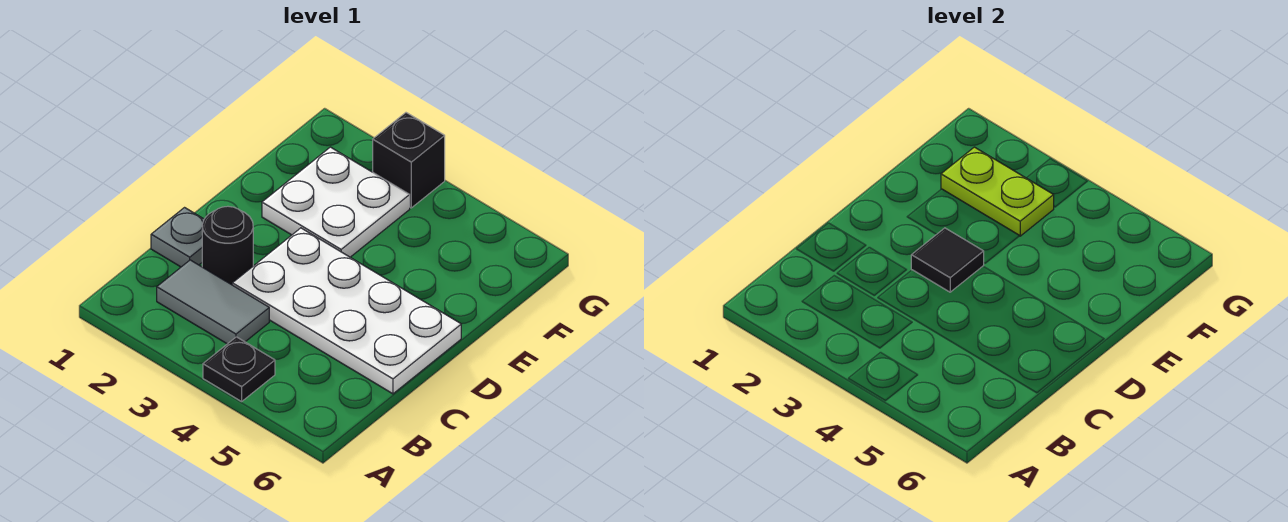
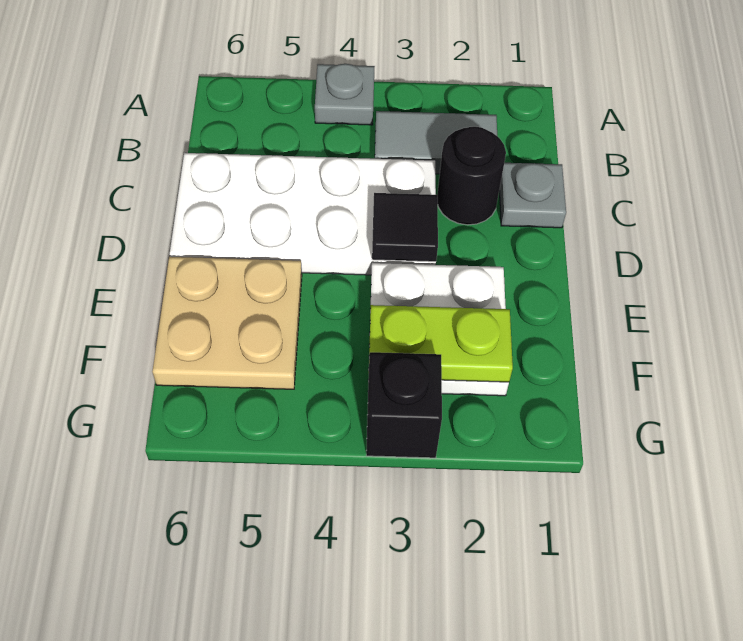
black plate A4 level 1 -> grey plate A4 level 1
none -> tan plate E5:F6 level 1

